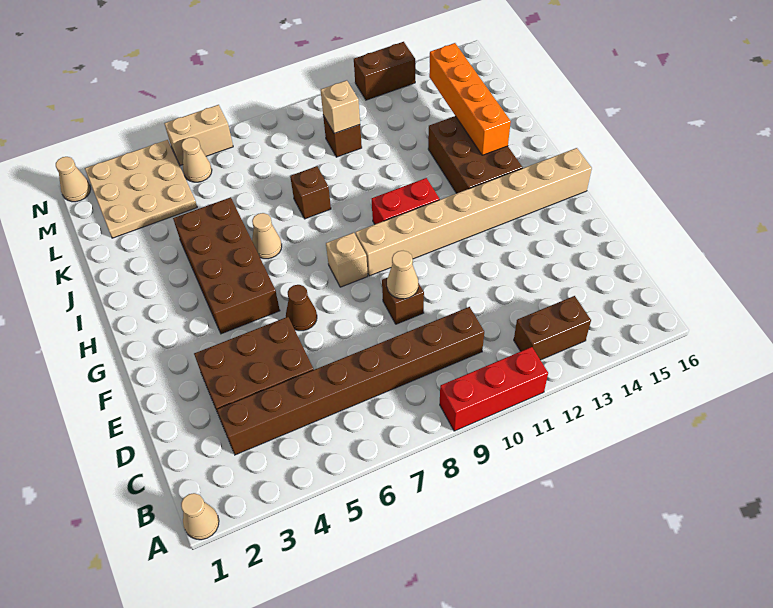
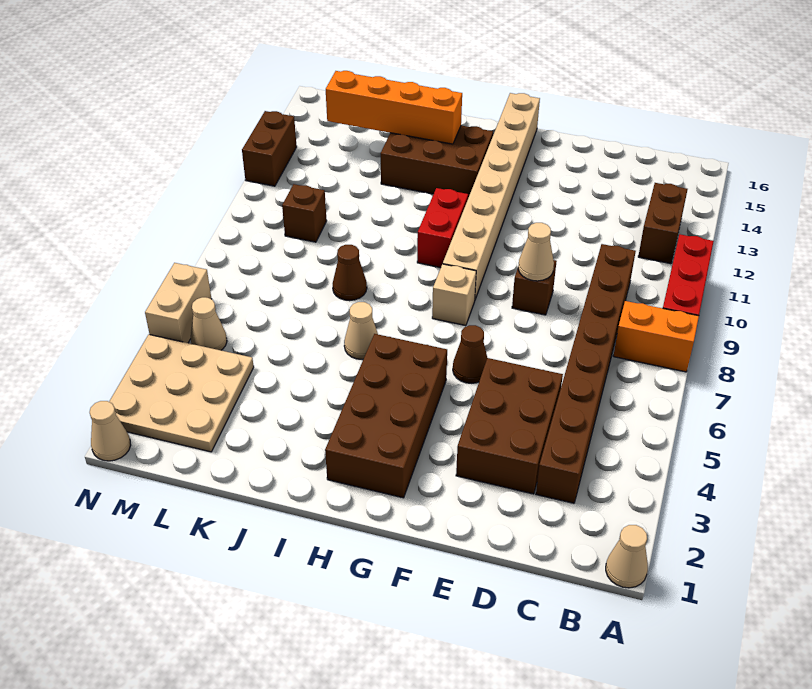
none -> orange brick A8:B8 level 1
brown brick G4:J5 level 1 -> brown brick G2:H5 level 1
brown brick J8 level 1 -> brown cone J8 level 1
tan brick L10 level 2 -> none

